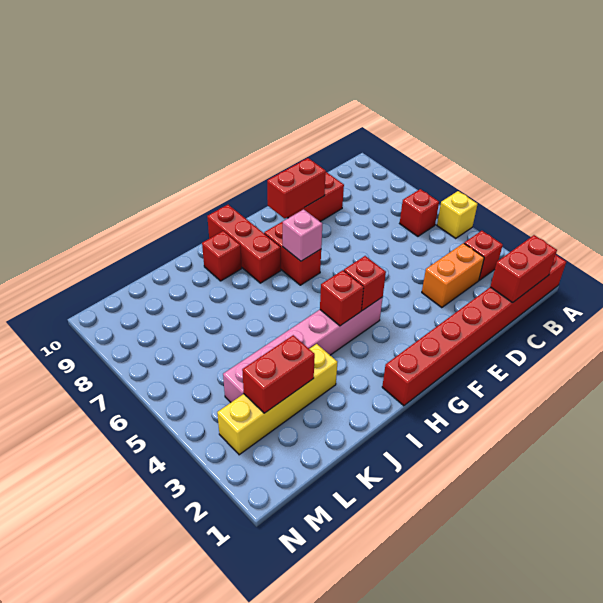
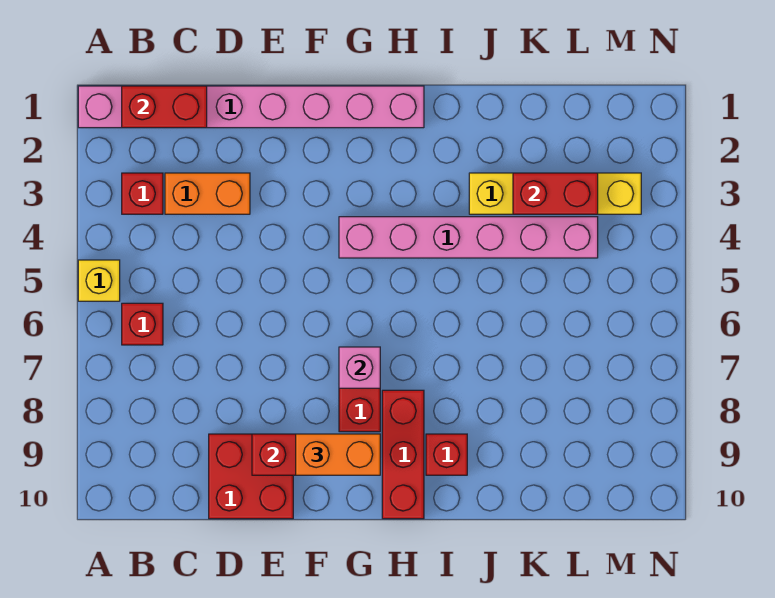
red brick A1:H1 level 1 -> pink brick A1:H1 level 1
none -> orange brick F9:G9 level 3
red brick G4 level 2 -> none
red brick H4 level 2 -> none

